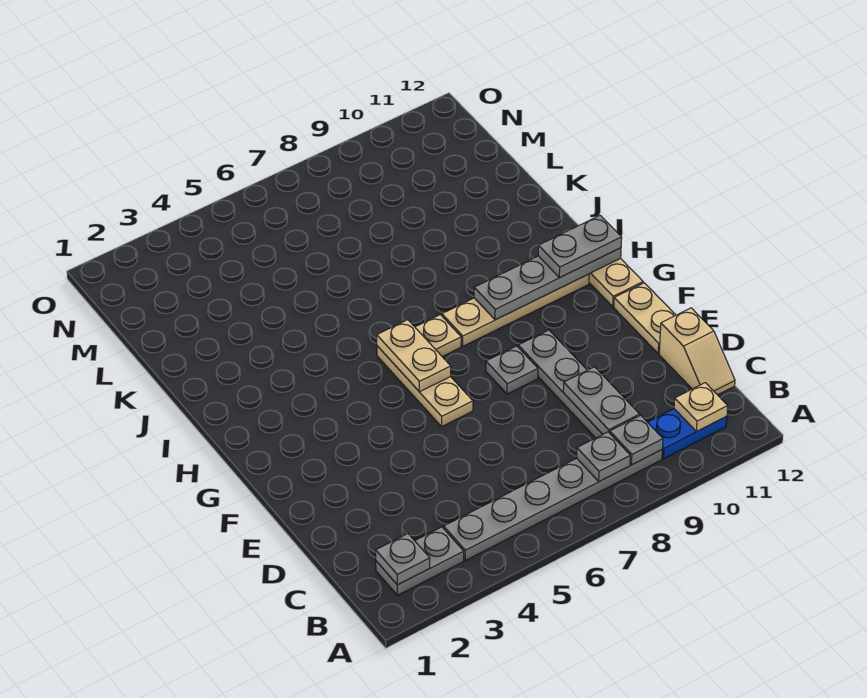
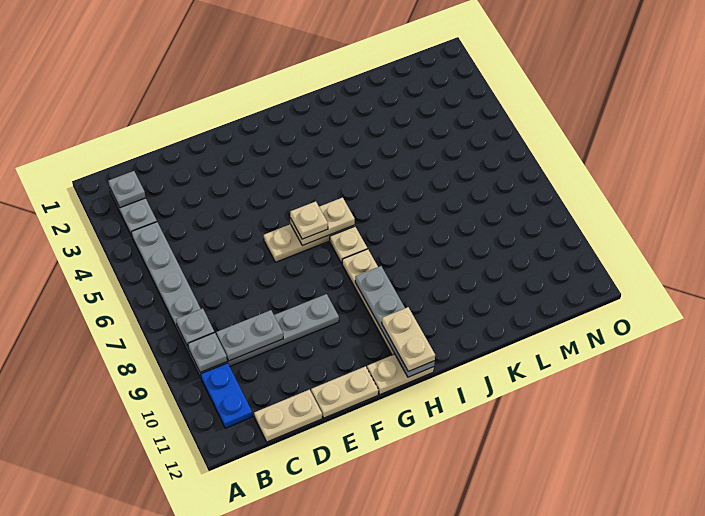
tan plate B11 level 2 -> tan plate G6 level 3
tan slope C12:D12 level 1 top D -> tan plate C12:D12 level 1
grey plate F8 level 1 -> none
grey plate H11:H12 level 3 -> tan plate H11:H12 level 3

